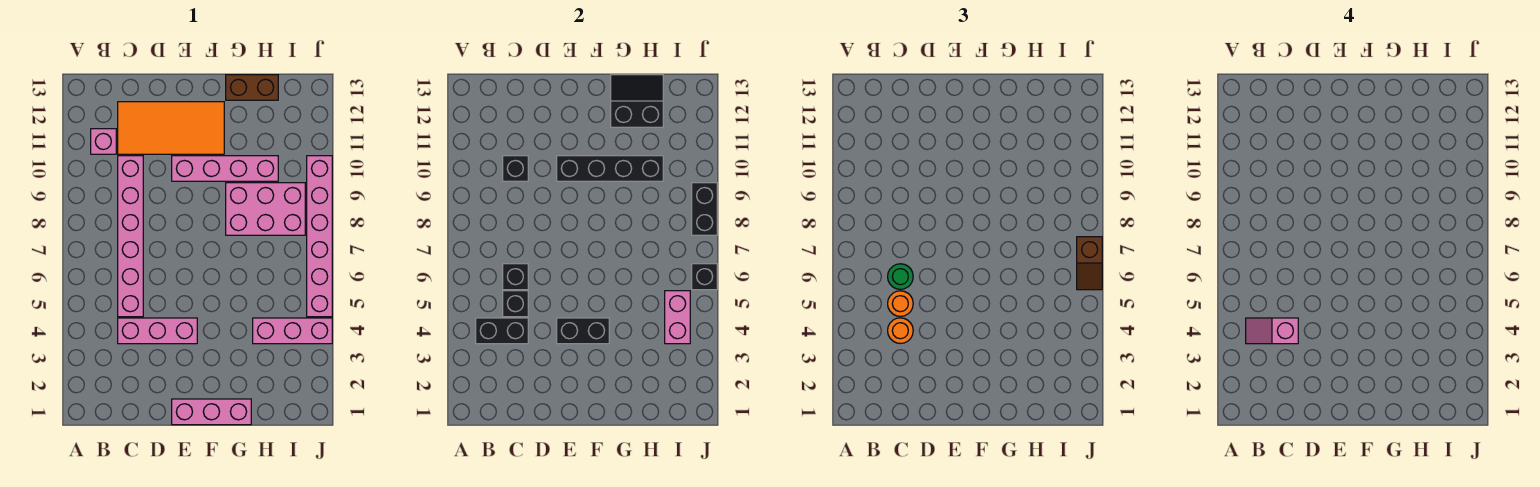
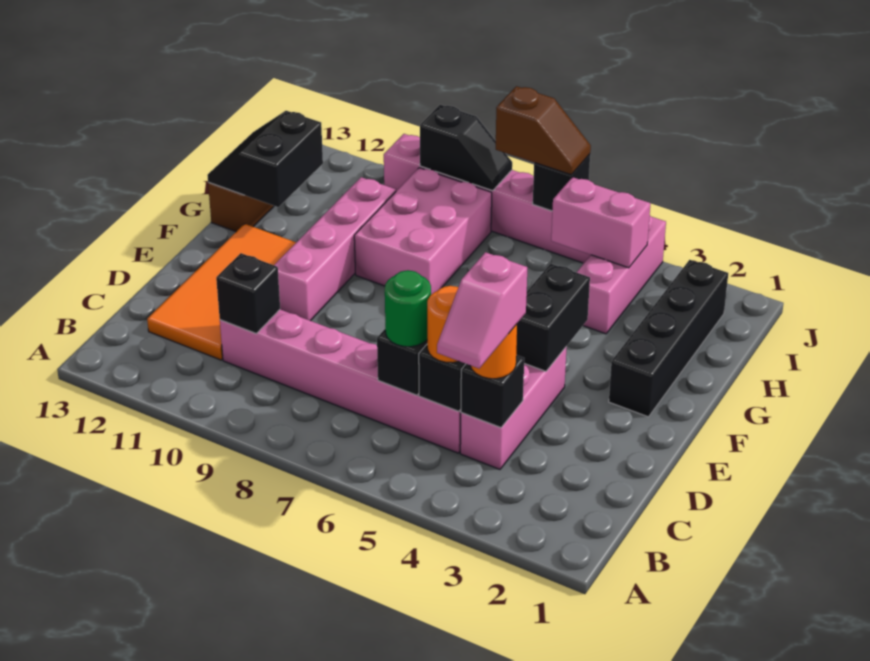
black brick B4:C4 level 2 -> black brick C4 level 2
pink brick B11 level 1 -> none
pink brick E1:G1 level 1 -> none
black brick E10:H10 level 2 -> black brick F2:I2 level 1
black brick J8:J9 level 2 -> black slope J8:J9 level 2 top 9

